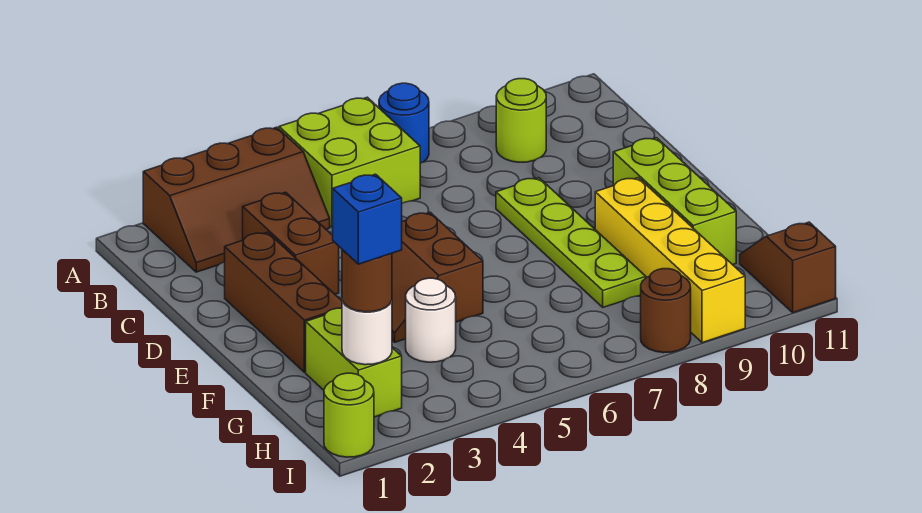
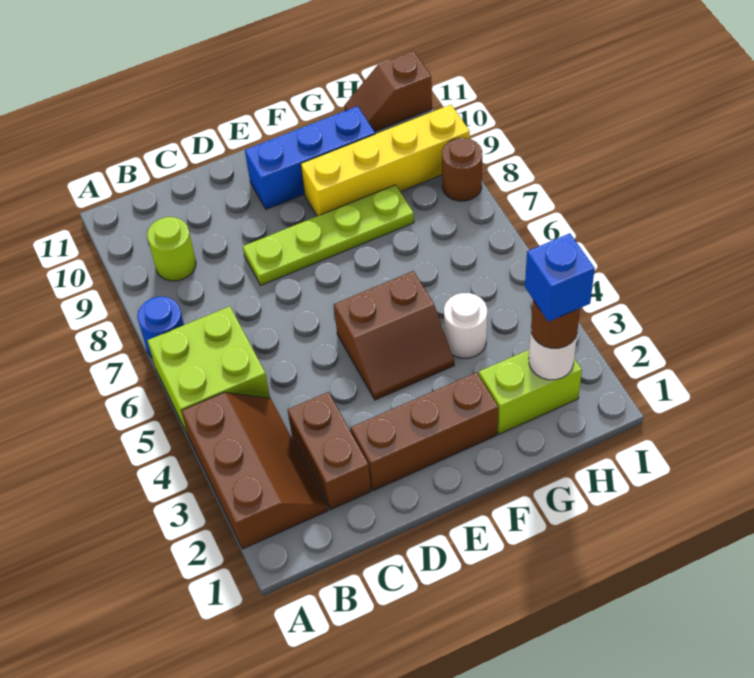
brown brick C3:D3 level 1 -> brown brick C2:C3 level 1
lime brick E10:G10 level 1 -> blue brick E10:G10 level 1
lime round brick I1 level 1 -> none

